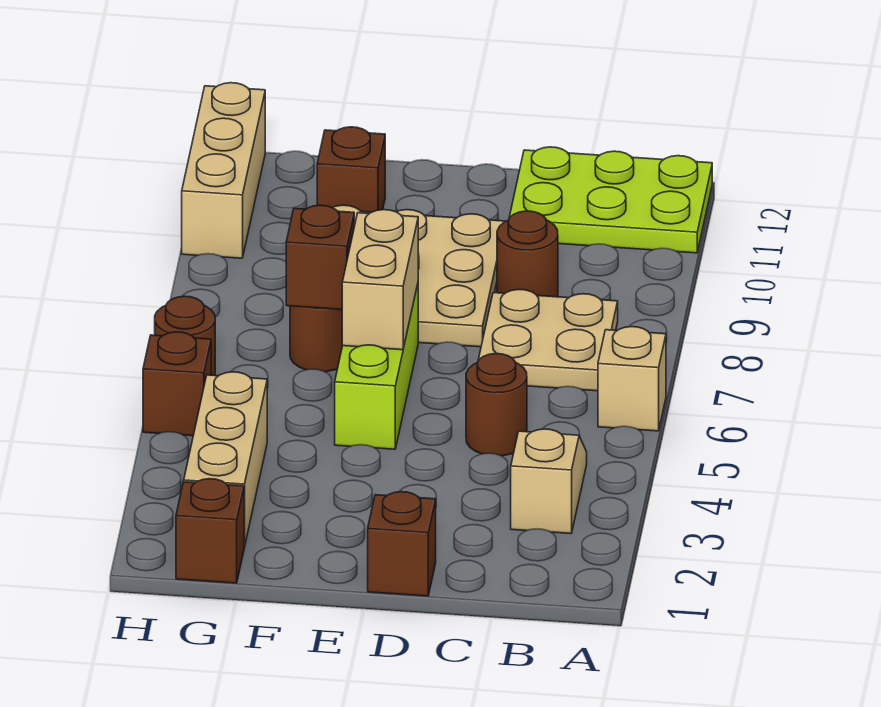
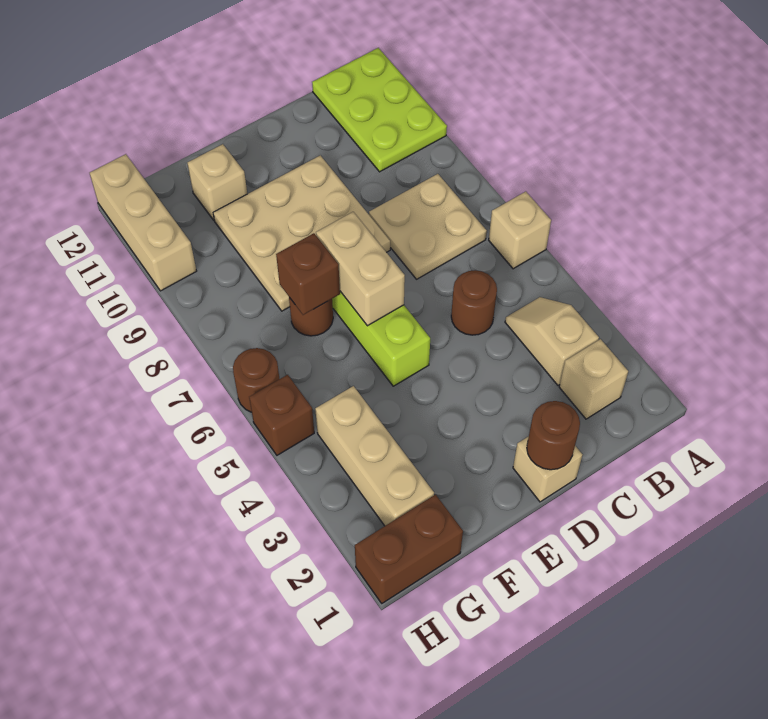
lime plate A11:C12 level 1 -> lime plate A10:B12 level 1
none -> tan brick B2 level 1
brown round brick C9 level 1 -> brown round brick D1 level 2
brown brick D1 level 1 -> tan brick D1 level 1
brown brick F11 level 1 -> tan brick F11 level 1
brown brick G1 level 1 -> brown brick G1:H1 level 1

